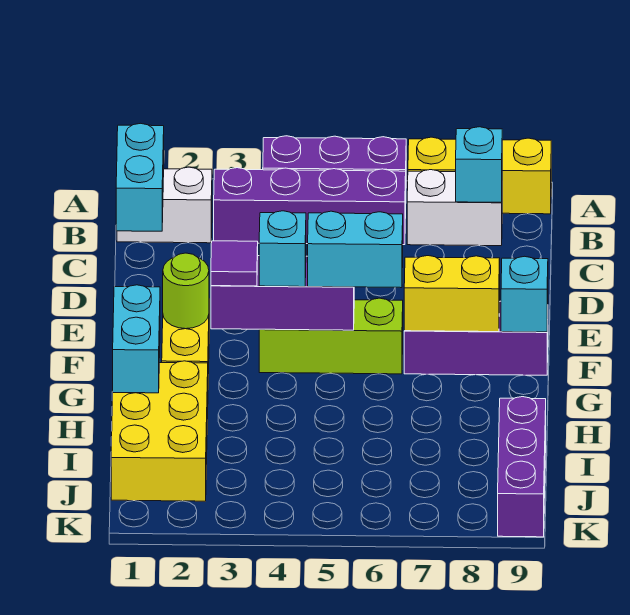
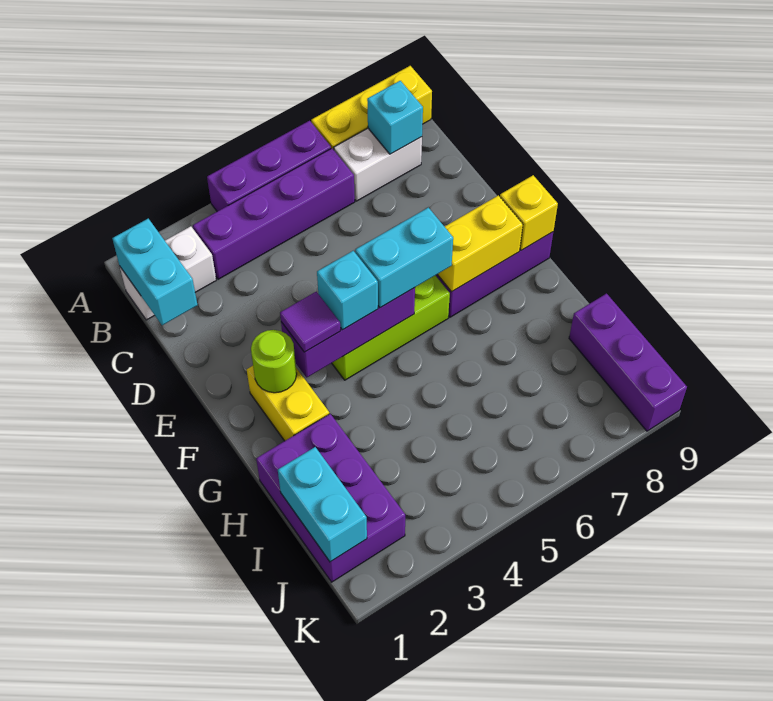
cyan brick F9 level 2 -> yellow brick F9 level 2
cyan brick G1:H1 level 2 -> cyan brick I1:J1 level 2
yellow brick H1:J2 level 1 -> purple brick H1:J2 level 1

